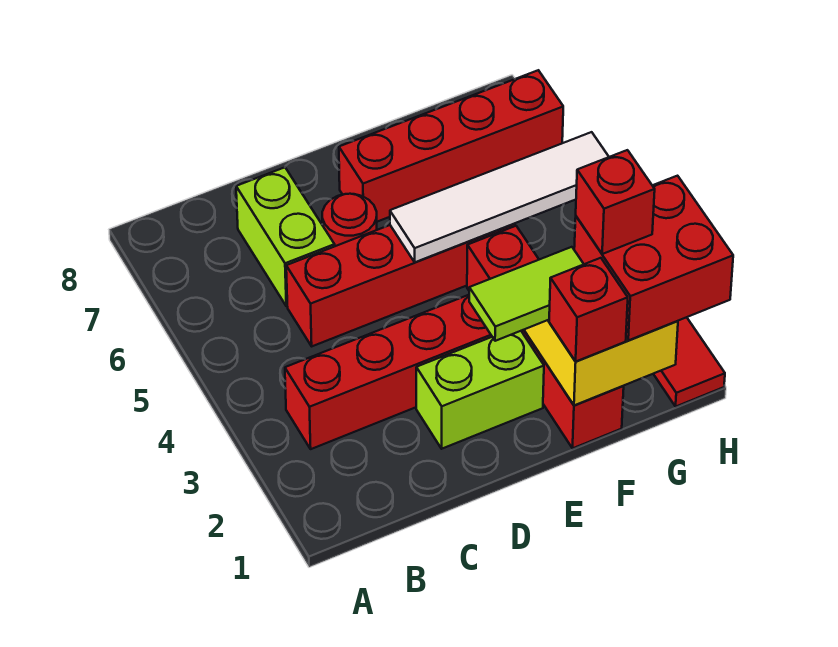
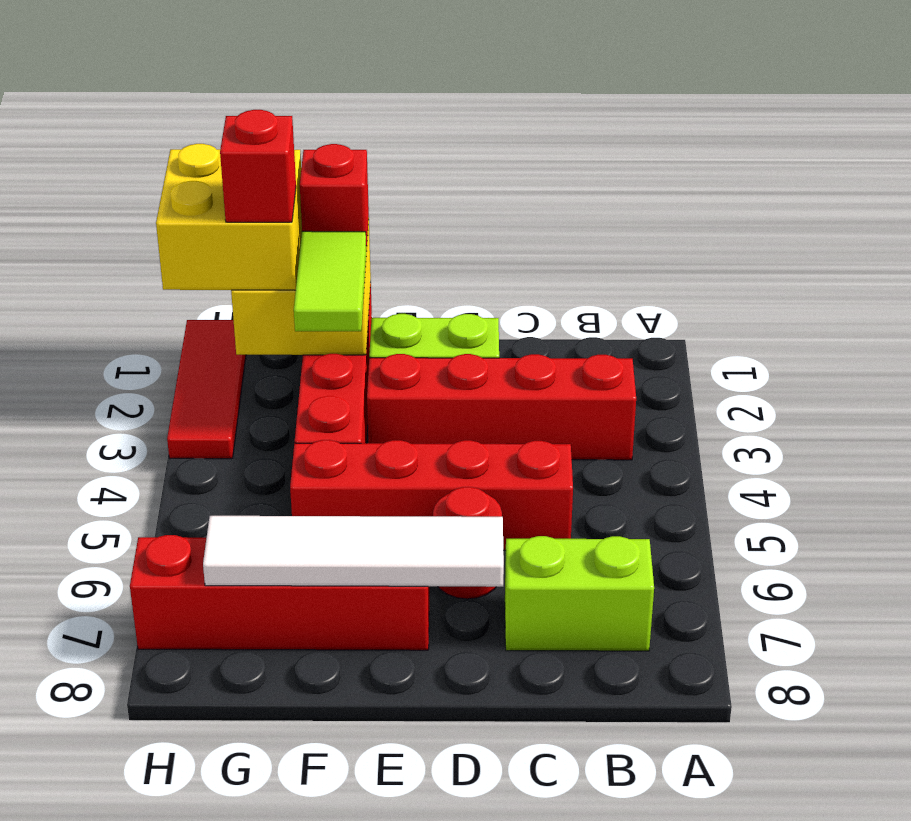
lime brick C6:C7 level 1 -> lime brick B7:C7 level 1
lime tile E2:F2 level 3 -> lime tile F2:F3 level 3
white tile E5:H5 level 2 -> white tile D7:G7 level 2
red brick G1:H2 level 3 -> yellow brick G1:H2 level 3

